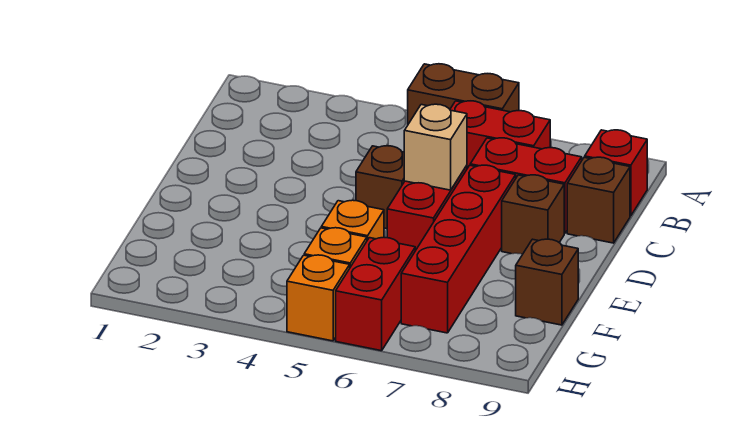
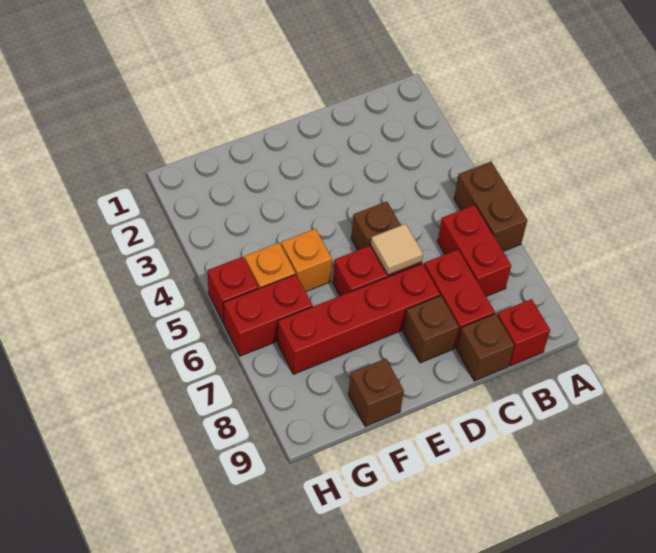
tan brick D6 level 2 -> tan tile D6 level 2
orange brick H5 level 1 -> red brick H5 level 1

